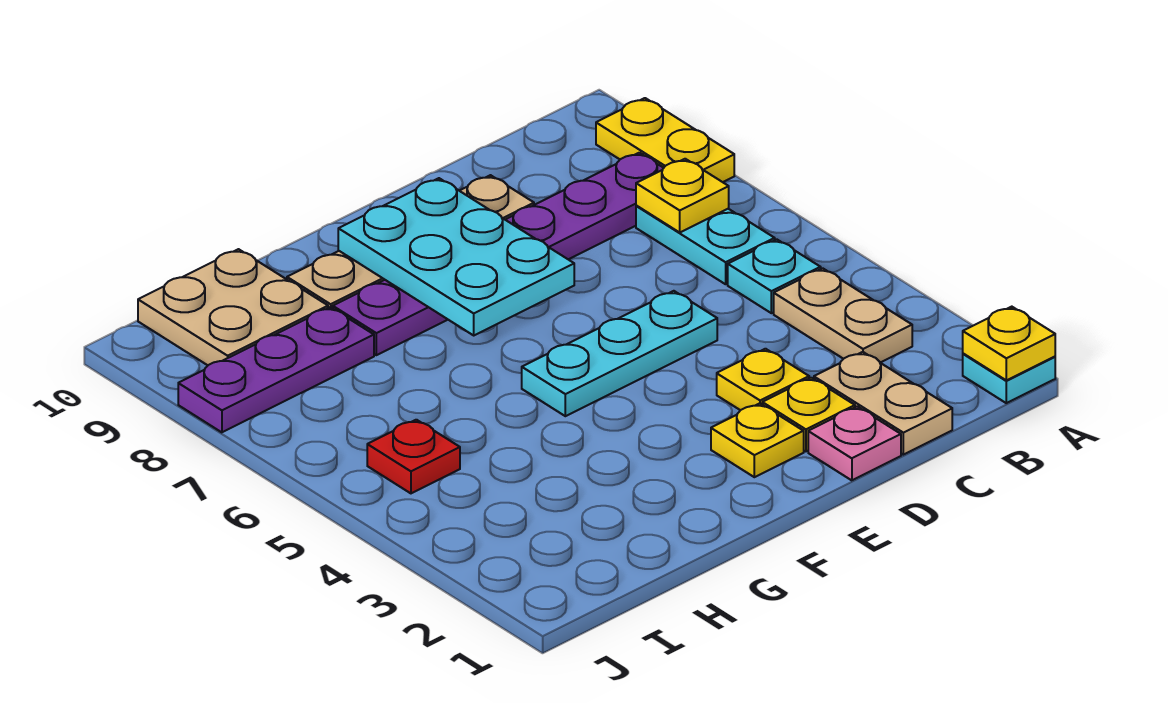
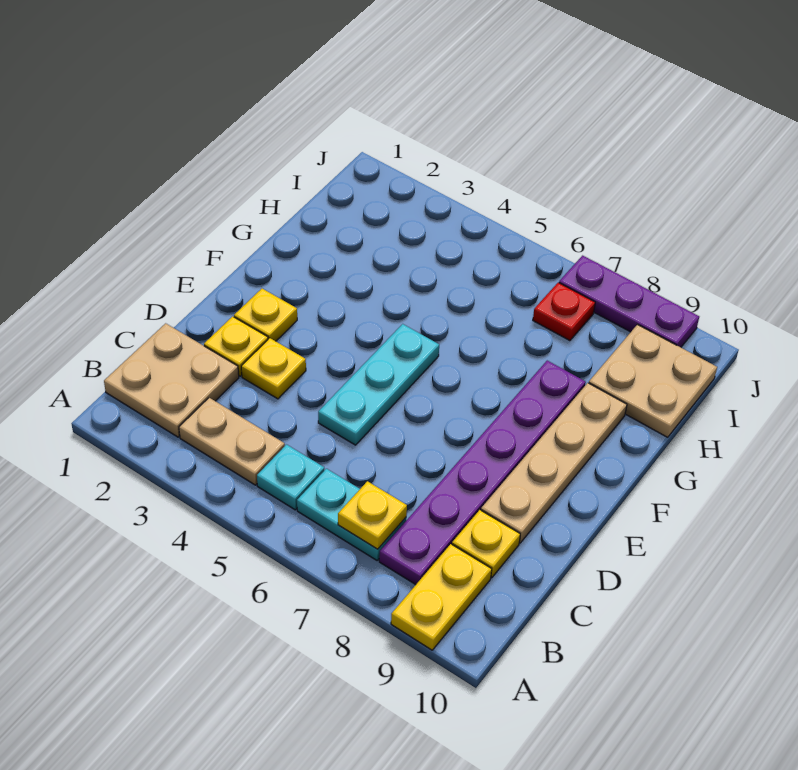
cyan plate A1 level 1 -> none
yellow plate A1 level 2 -> yellow plate C9 level 1
yellow plate A8:A9 level 1 -> yellow plate A9:B9 level 1
tan plate C1:C2 level 1 -> tan plate B1:C2 level 1
pink plate D1 level 1 -> none
cyan plate E7:F9 level 2 -> none
purple plate H8:J8 level 1 -> purple plate J7:J9 level 1
red plate I5 level 1 -> red plate I7 level 1

